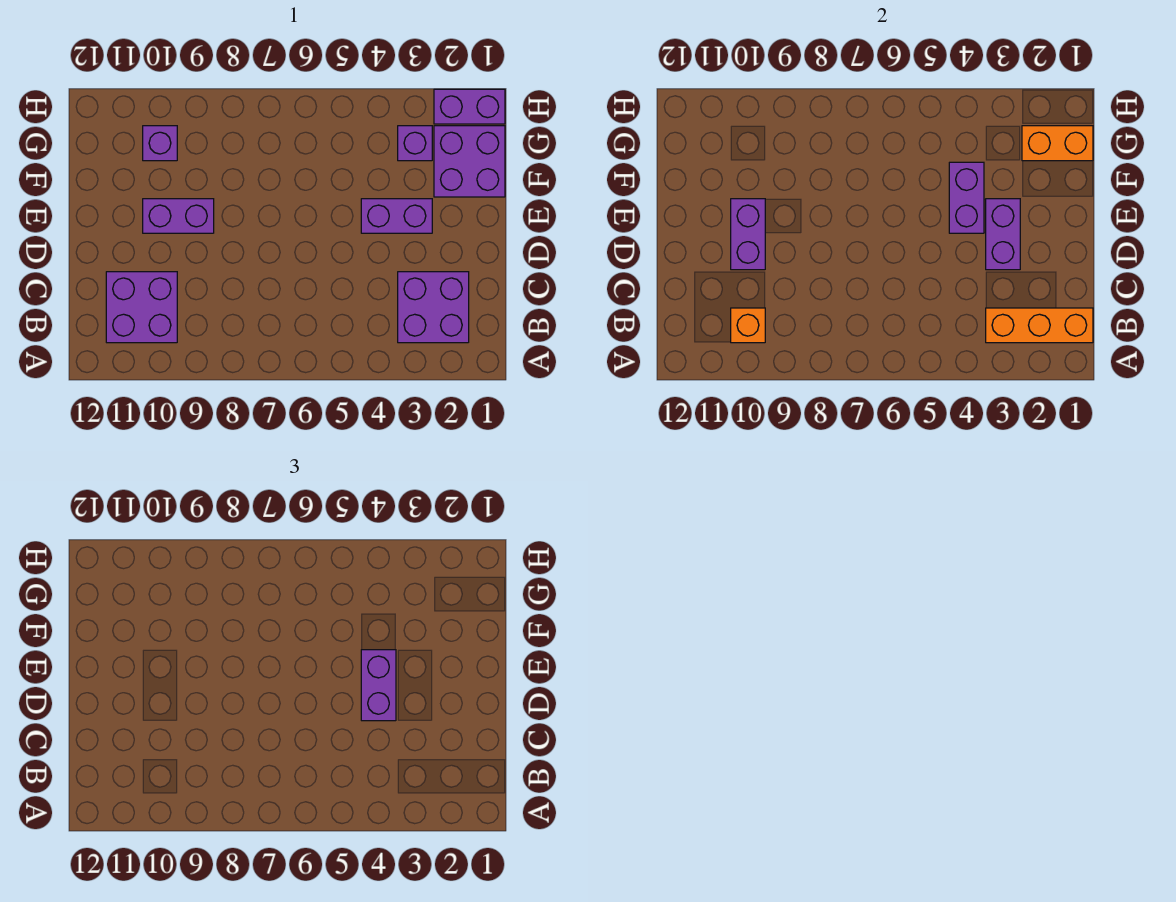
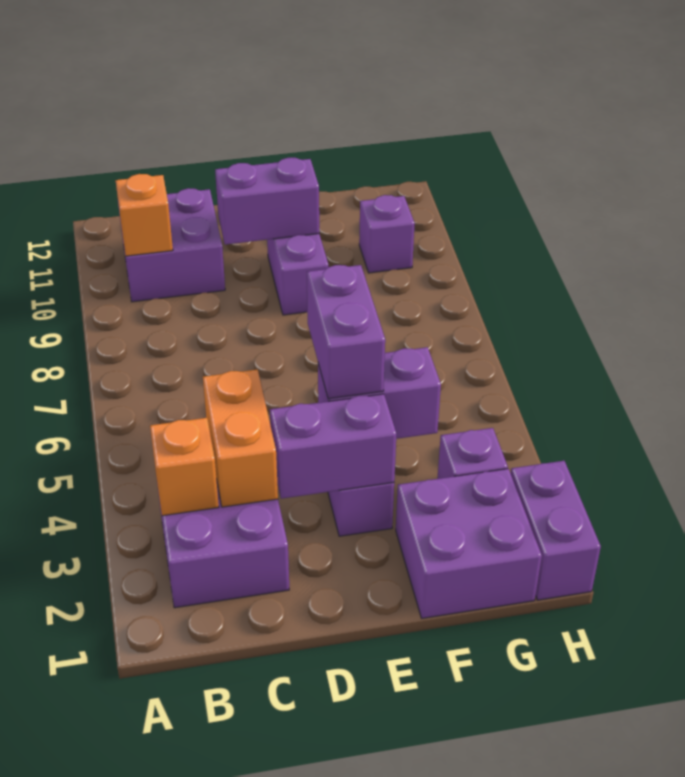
orange brick B1:B3 level 2 -> orange brick B3 level 2
purple brick D4:E4 level 3 -> purple brick E4:E5 level 3
orange brick G1:G2 level 2 -> orange brick C3:C4 level 2

